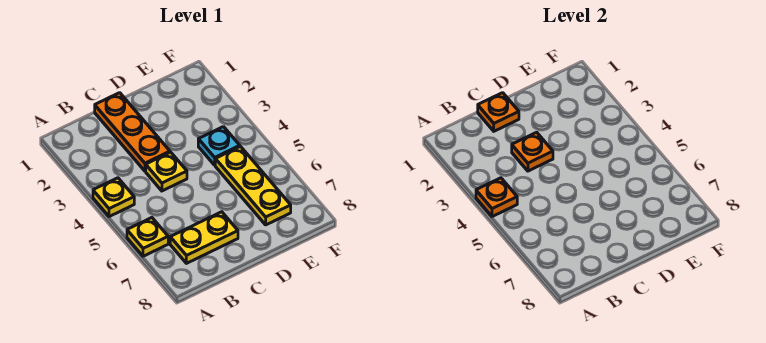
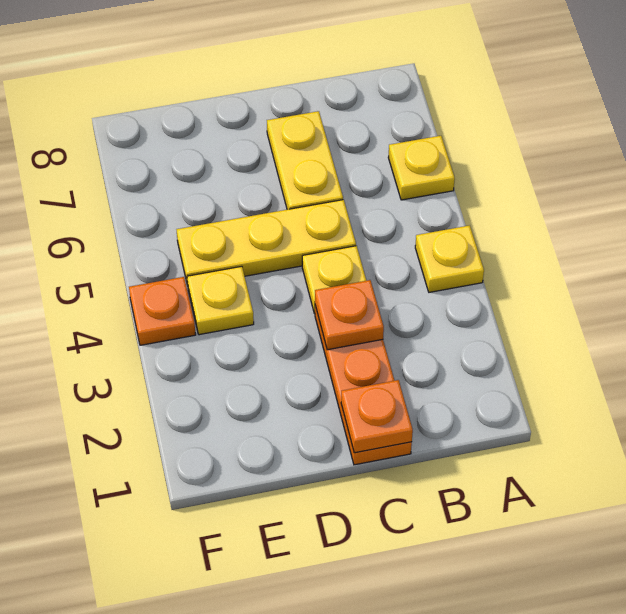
orange plate A4 level 2 -> orange plate F4 level 1
yellow plate B7:C7 level 1 -> yellow plate C6:C7 level 1
cyan plate E4 level 1 -> yellow plate E4 level 1
yellow plate E5:E7 level 1 -> yellow plate C5:E5 level 1

